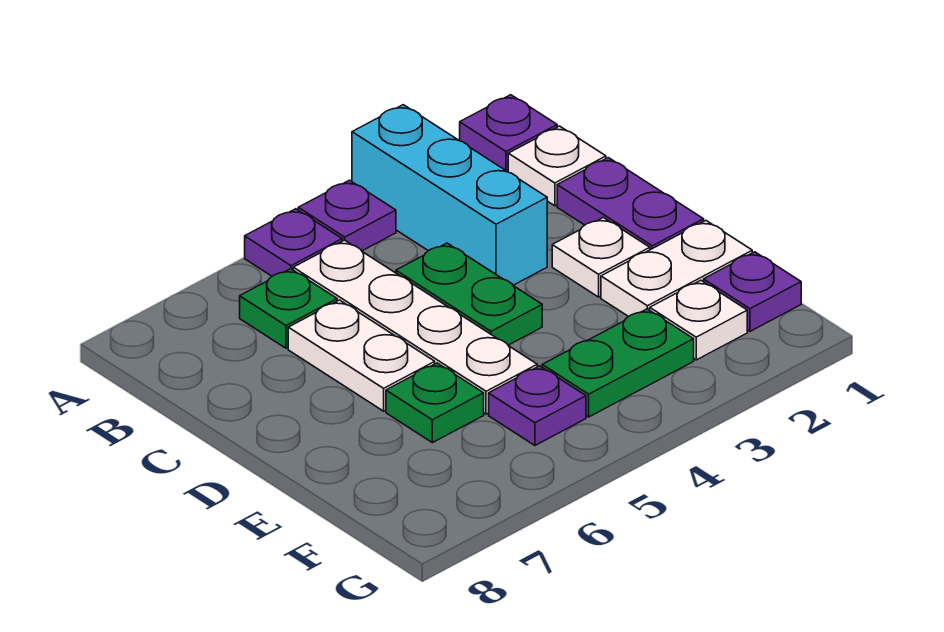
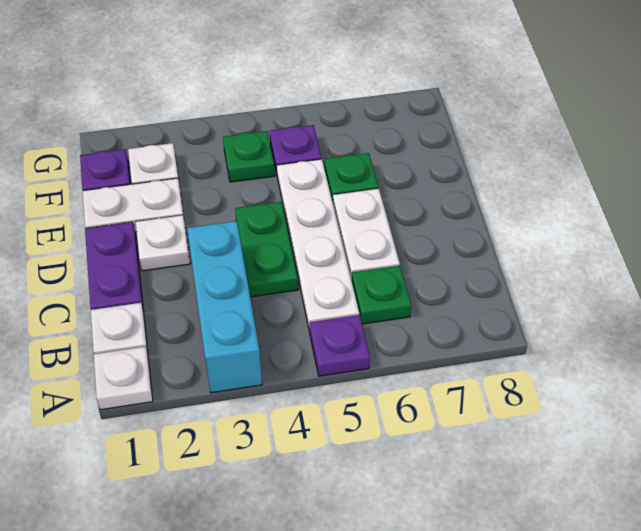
purple plate A1 level 1 -> white plate A1 level 1
purple plate A4 level 1 -> none
green plate F3:F4 level 1 -> green plate F4 level 1

